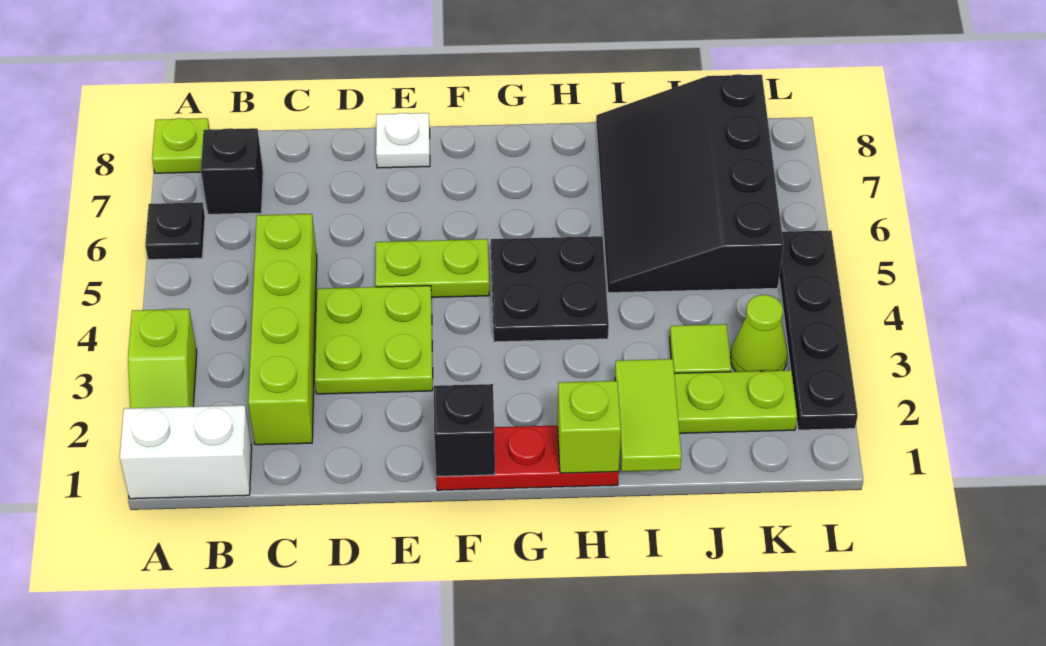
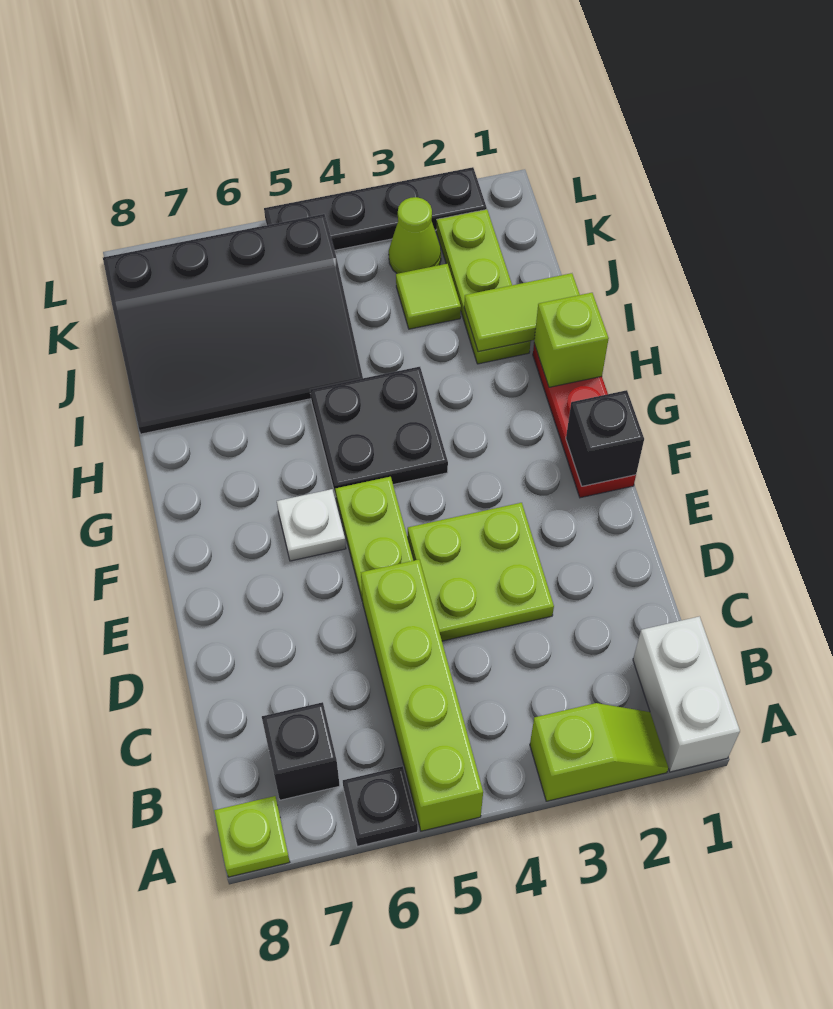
lime brick C2:C5 level 1 -> lime brick A5:D5 level 1
white plate E8 level 1 -> white plate F6 level 1

